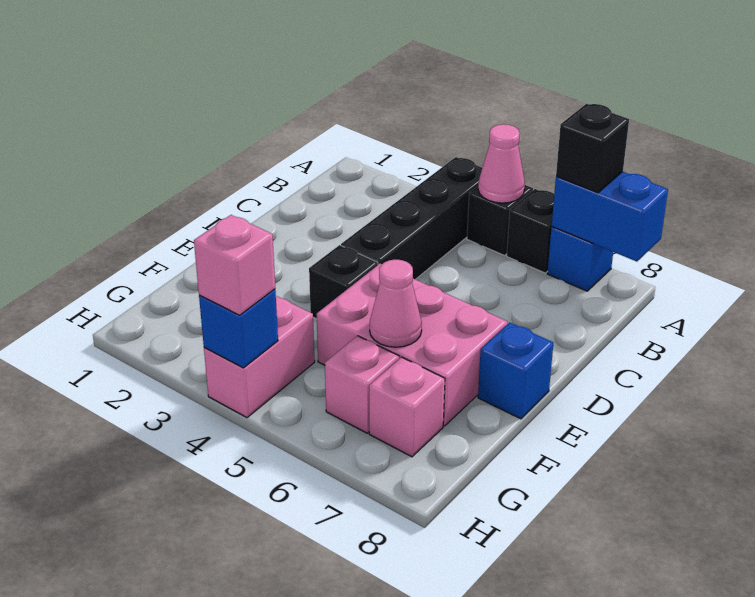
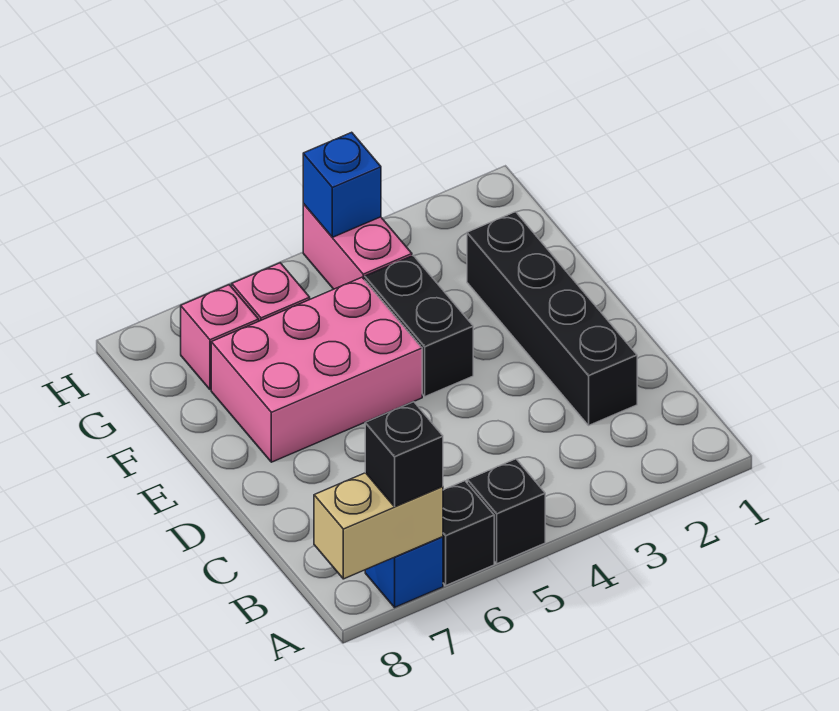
black brick A4:D4 level 1 -> black brick C2:F2 level 1
pink cone A5 level 2 -> none
blue brick A7:A8 level 2 -> tan brick A7:A8 level 2
black brick E4 level 1 -> black brick E4:F4 level 1
blue brick E8 level 1 -> none
pink cone F6 level 2 -> none
pink brick H4 level 3 -> none

